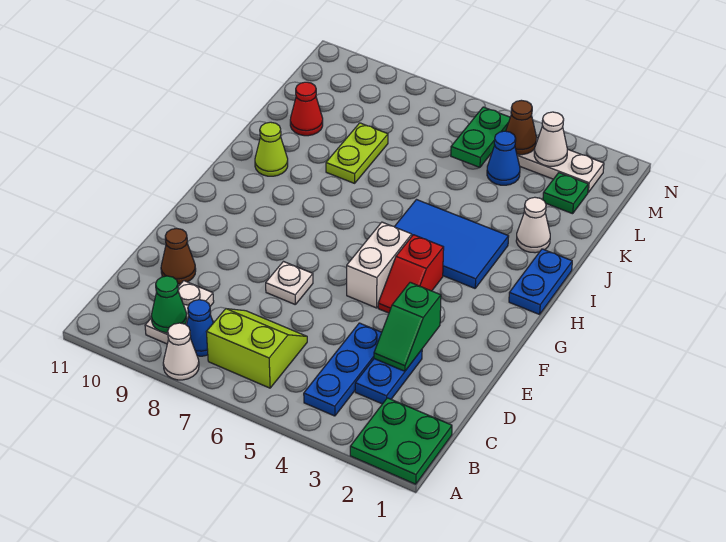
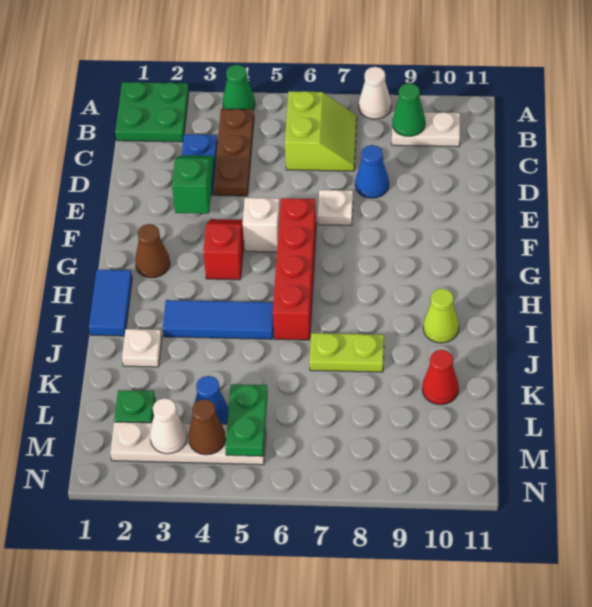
none -> green cone A4 level 1
blue plate B4:D4 level 1 -> brown plate B4:D4 level 1
lime slope B6:C7 level 1 top B -> lime slope B6:C7 level 1 top 6
blue cone B8 level 1 -> blue cone D8 level 1
white plate B9:C9 level 1 -> white plate B9:B10 level 1
brown cone D10 level 1 -> brown cone G2 level 1
white brick F5:G5 level 1 -> white brick F5 level 1
none -> red brick F6:I6 level 1
blue plate H1:I1 level 1 -> blue tile H1:I1 level 1
blue tile H3:I5 level 1 -> blue tile I3:I5 level 1
white cone J2 level 1 -> white plate J2 level 1
lime plate J8:K8 level 1 -> lime plate J7:J8 level 1

